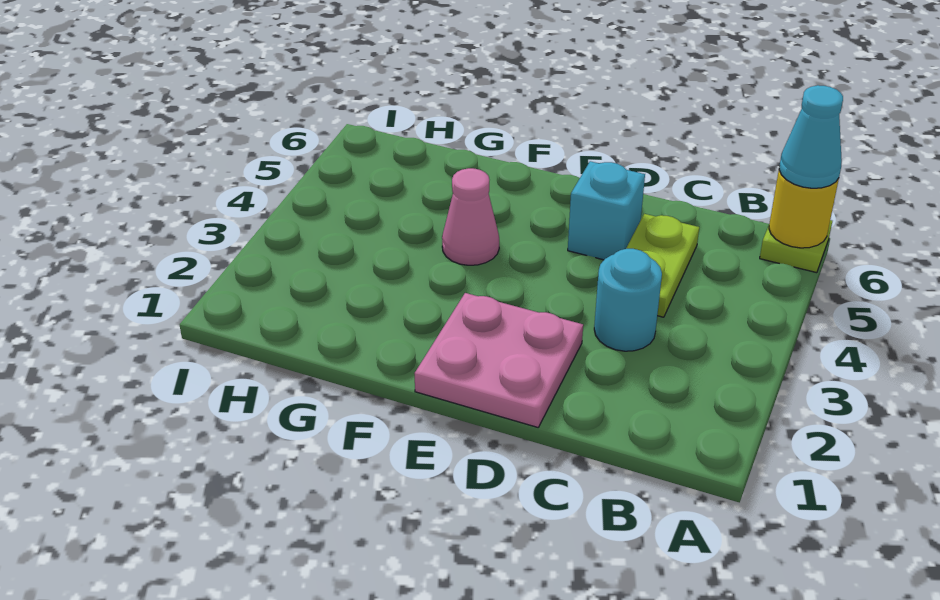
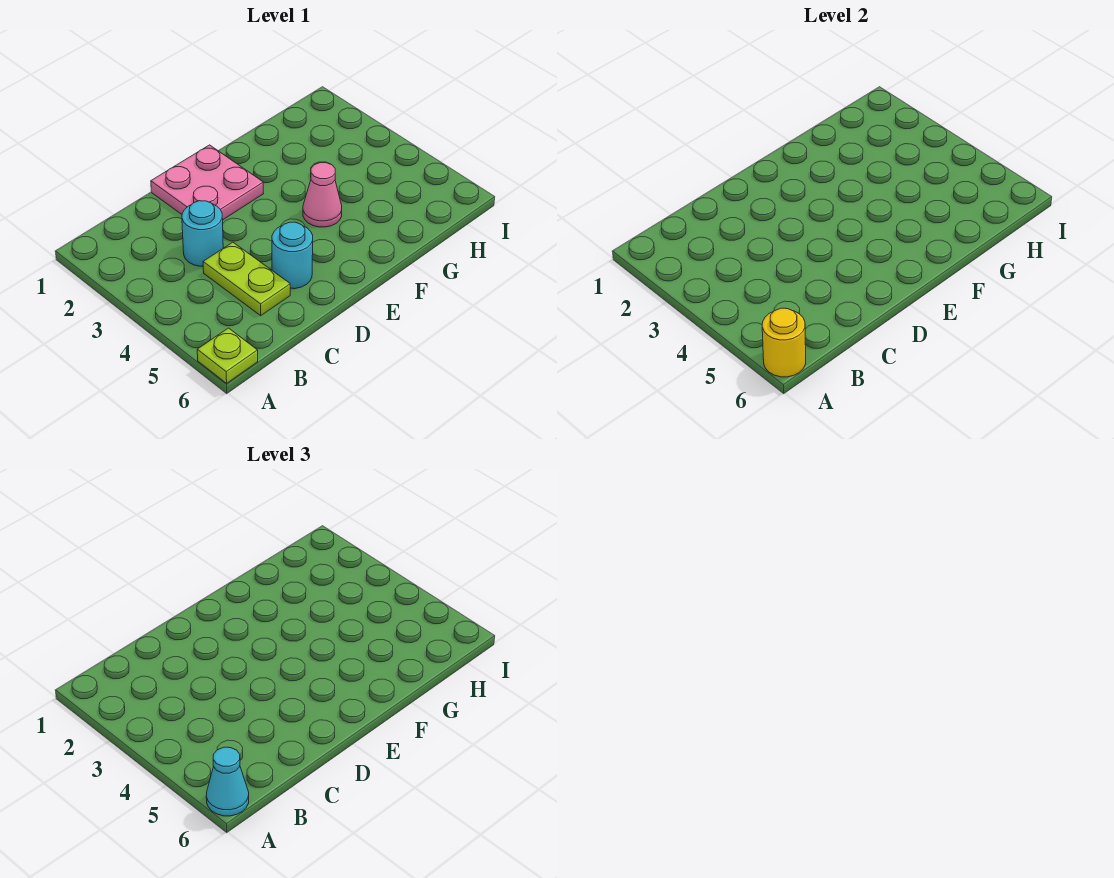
cyan brick D5 level 1 -> cyan round brick D5 level 1

